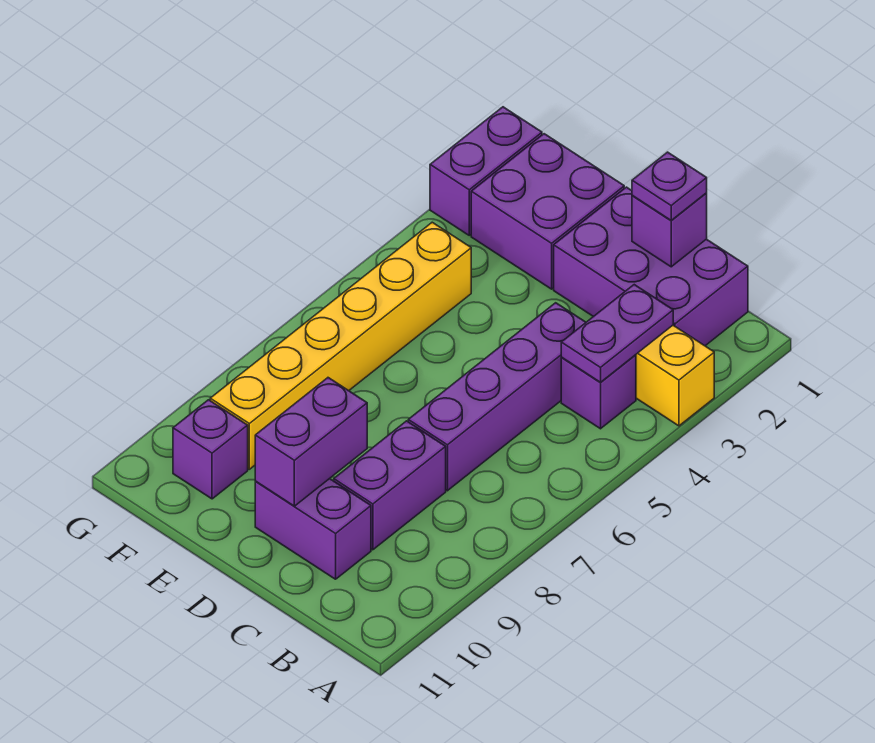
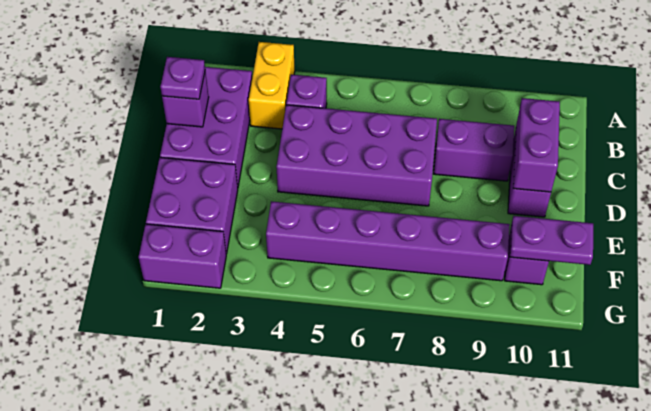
purple plate B3:B4 level 2 -> purple plate F10:F11 level 2
purple brick C4:C7 level 1 -> purple brick C4:D7 level 1
purple brick D9:D10 level 2 -> purple brick C10:D10 level 2
yellow brick F4:F9 level 1 -> purple brick F4:F9 level 1

